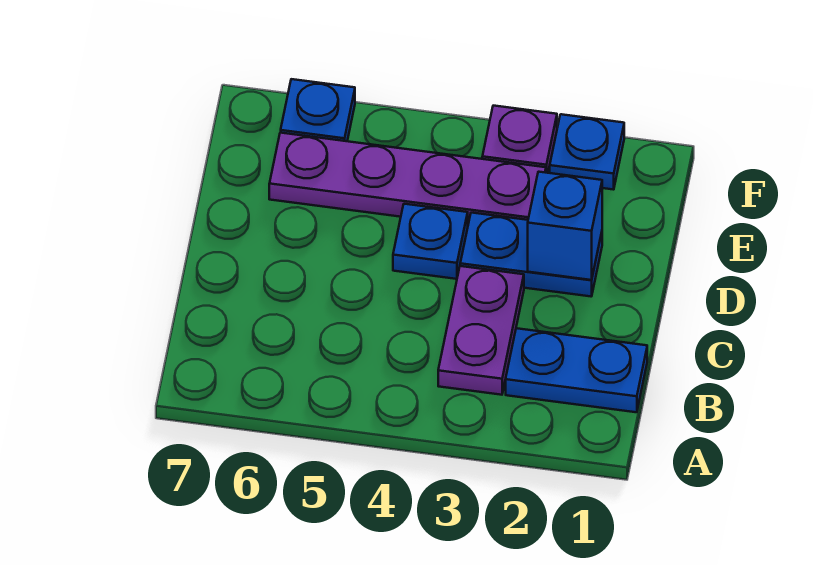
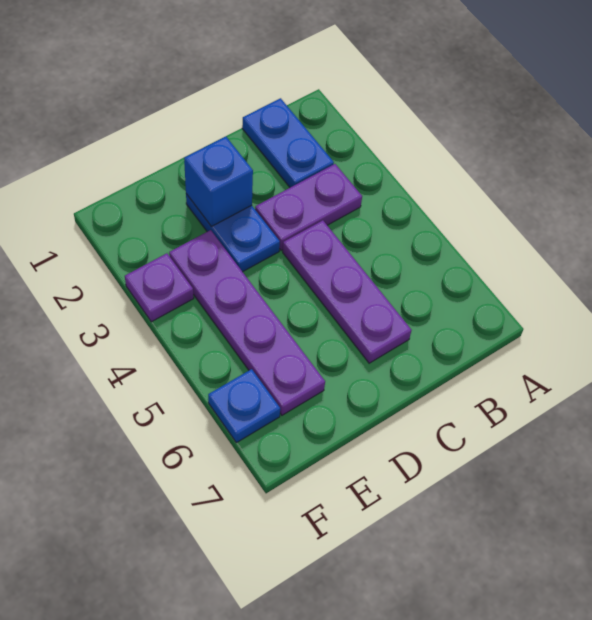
none -> purple plate C4:C6 level 1
blue plate D4 level 1 -> none
blue plate F2 level 1 -> none

